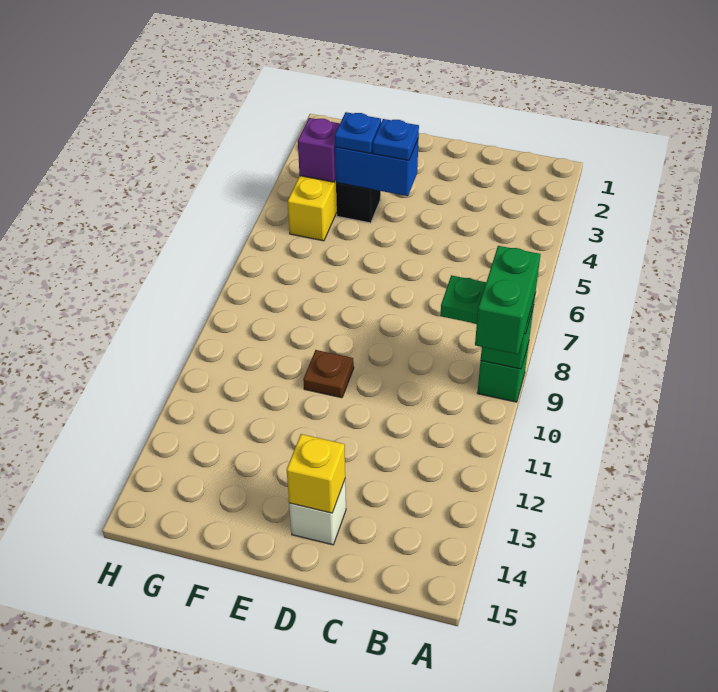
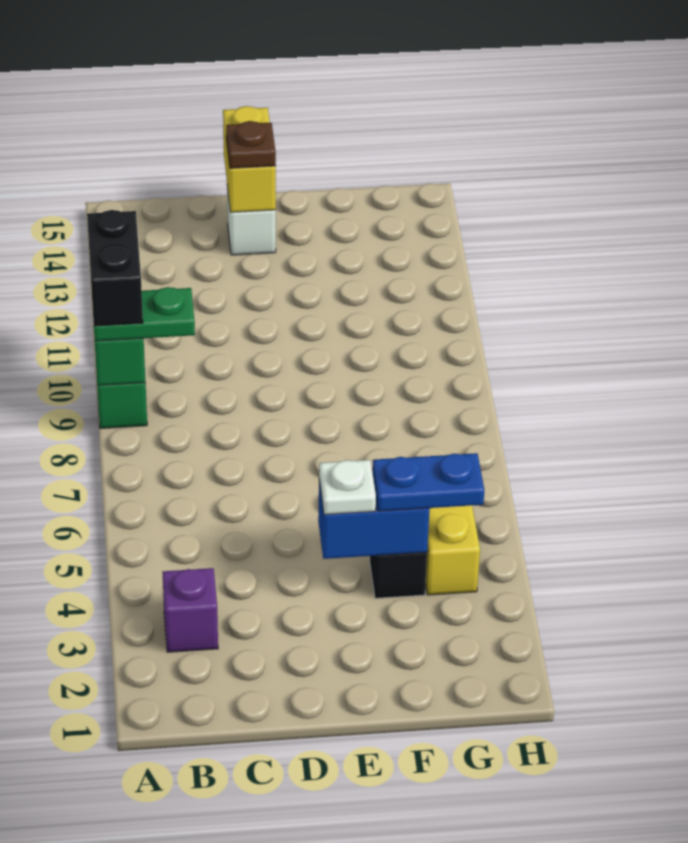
green brick A9:A10 level 4 -> black brick A9:A10 level 4
yellow brick D14 level 2 -> yellow brick D14:D15 level 2
blue plate E4 level 3 -> white plate E4 level 3
brown plate E10 level 1 -> brown plate D14 level 3
blue plate F4 level 3 -> blue plate F4:G4 level 3
purple brick G4 level 2 -> purple brick B3 level 1

